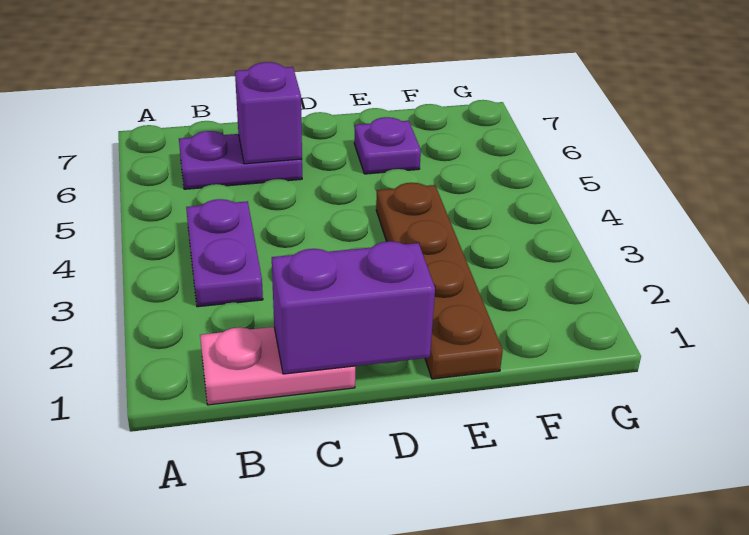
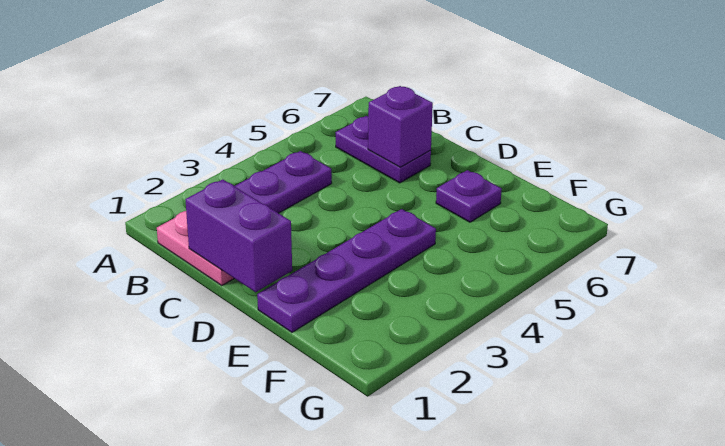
brown plate E1:E4 level 1 -> purple plate E1:E4 level 1

